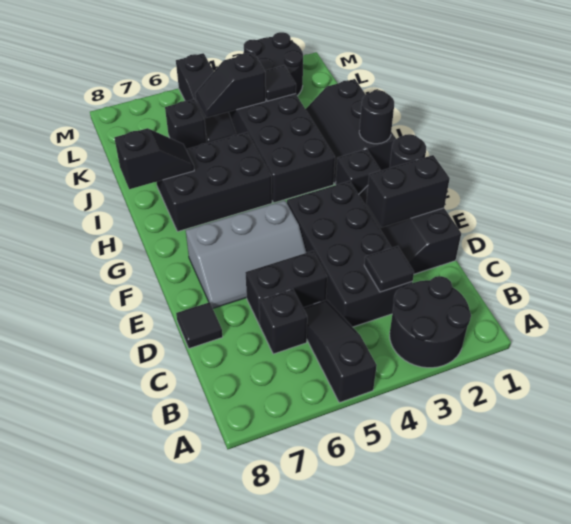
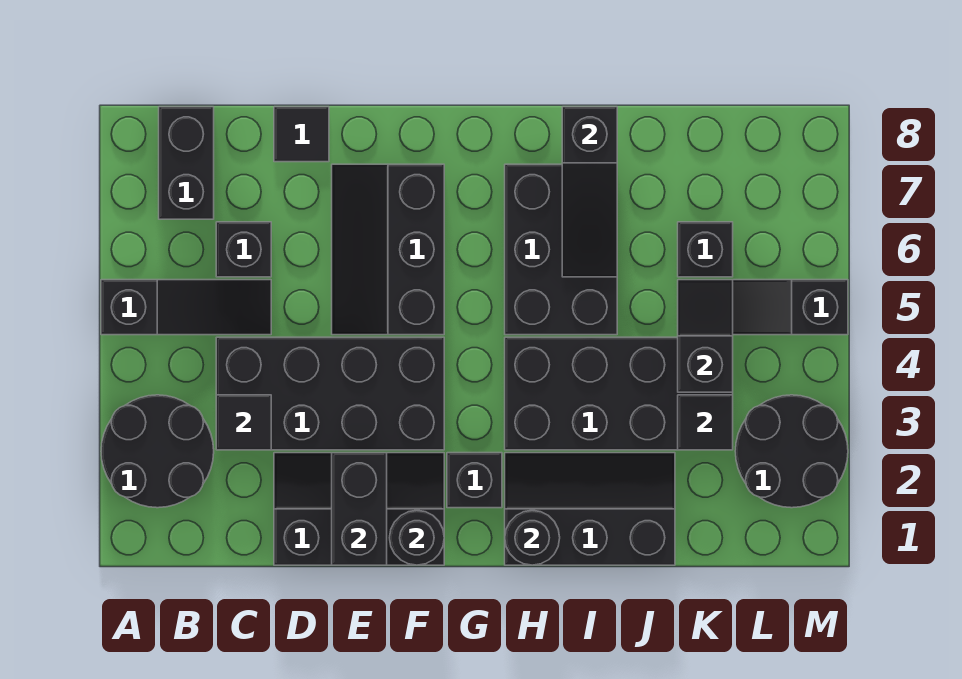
black brick D5:D6 level 1 -> black brick B7:B8 level 1
grey slope E5:F7 level 1 top F -> black slope E5:F7 level 1 top F
black slope I7:I8 level 2 top 8 -> black slope I6:I8 level 2 top 8

